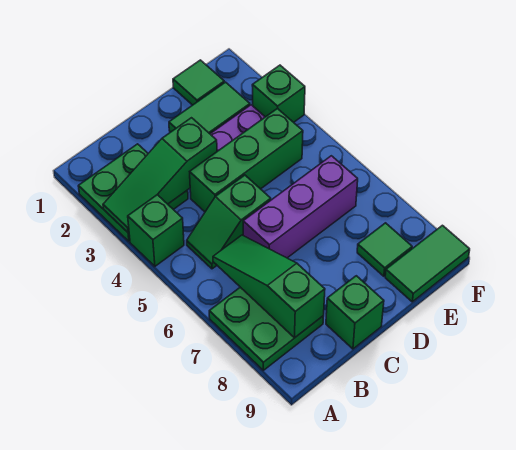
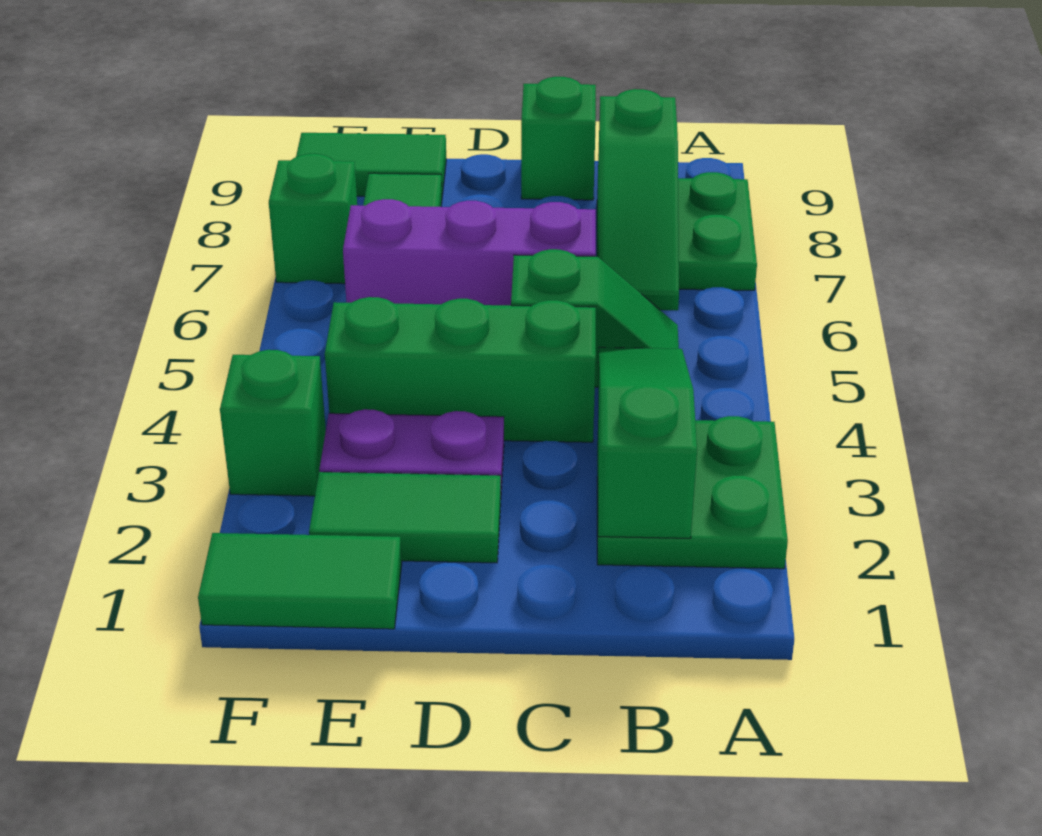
green slope A3:C3 level 2 top C -> green slope B2:B4 level 2 top 2
green brick A4 level 1 -> green brick F7 level 1
green tile E1 level 1 -> green tile E1:F1 level 1

